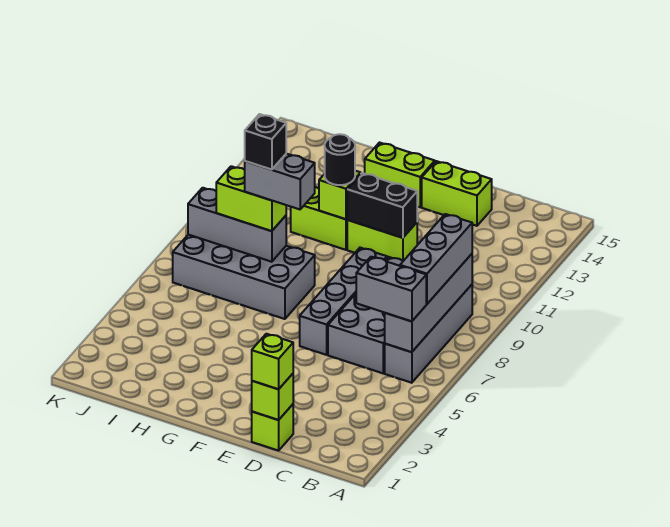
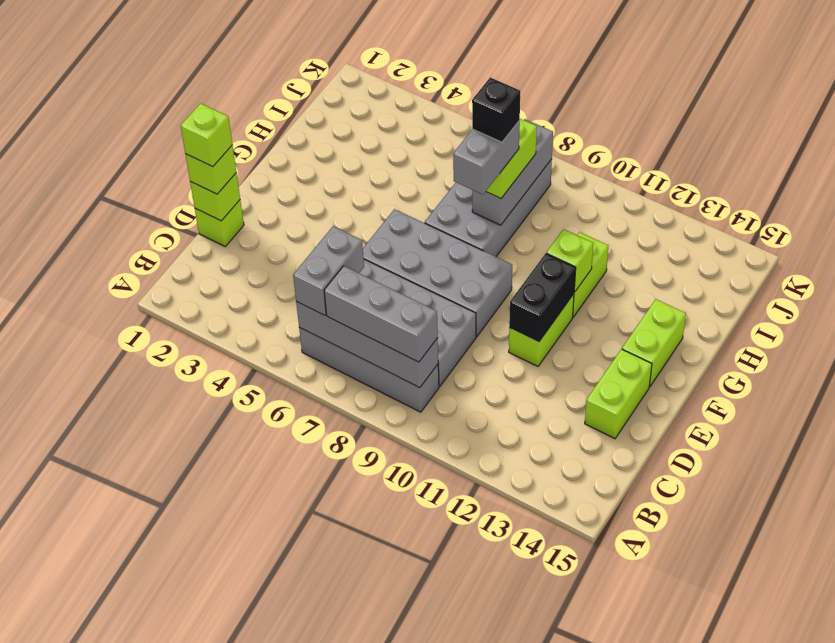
none -> lime brick D1 level 4
grey brick E6:E9 level 1 -> grey brick E6:F9 level 1
black round brick G11 level 3 -> none

